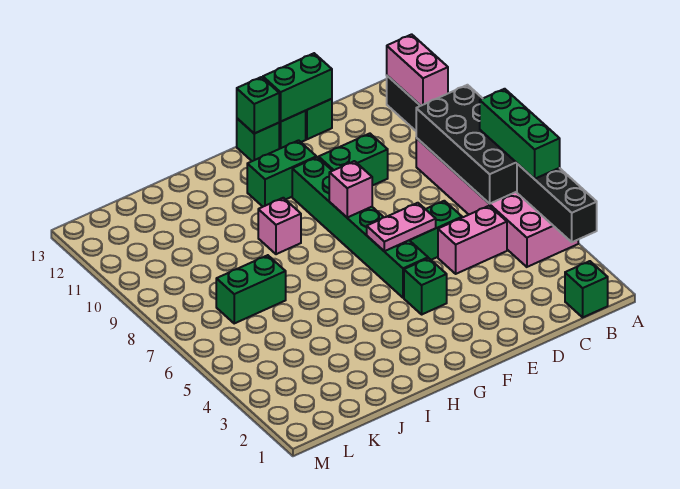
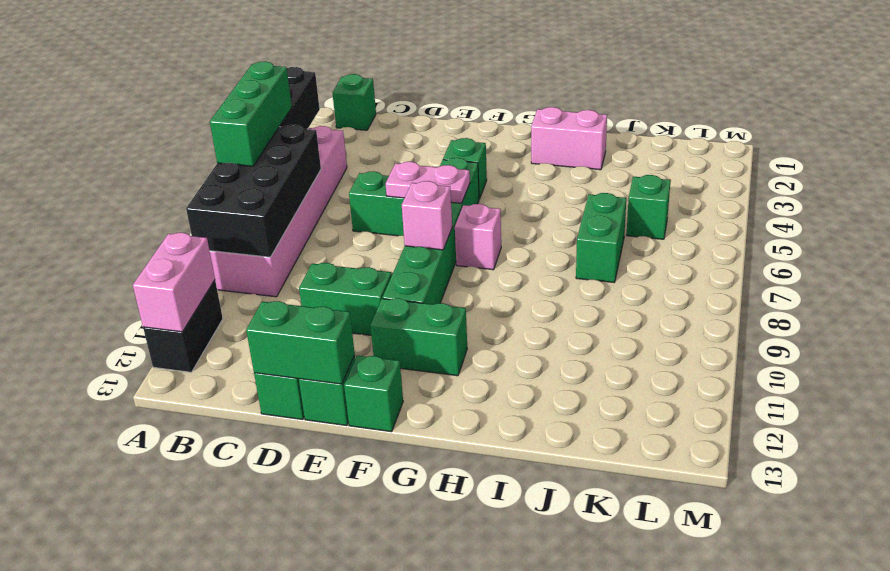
pink brick C5:D5 level 1 -> pink brick H2:I2 level 1
green brick F13 level 2 -> green brick K5 level 1
pink brick H9 level 1 -> pink brick G7 level 1
green brick J7:K7 level 1 -> green brick J6:J7 level 1

